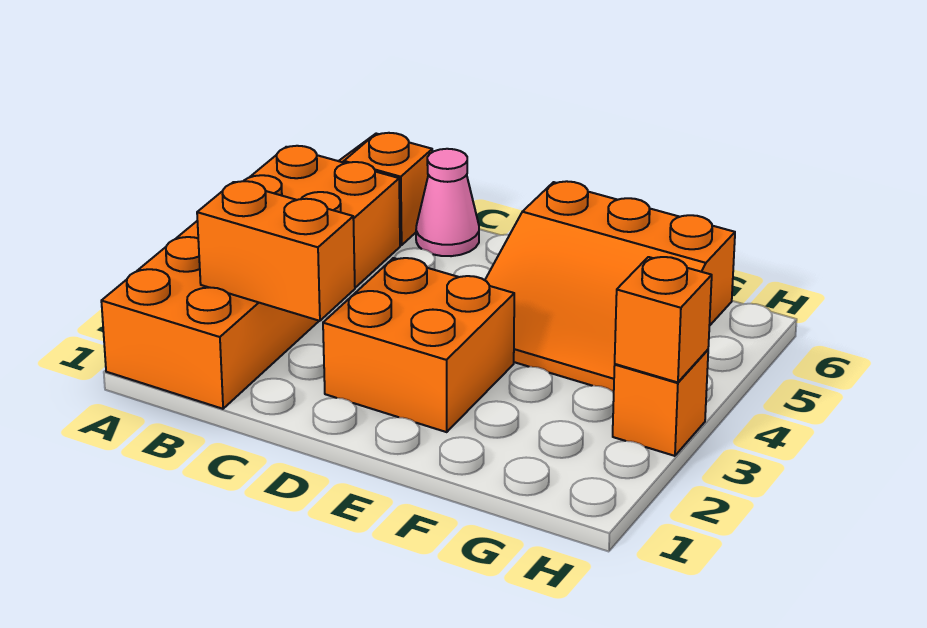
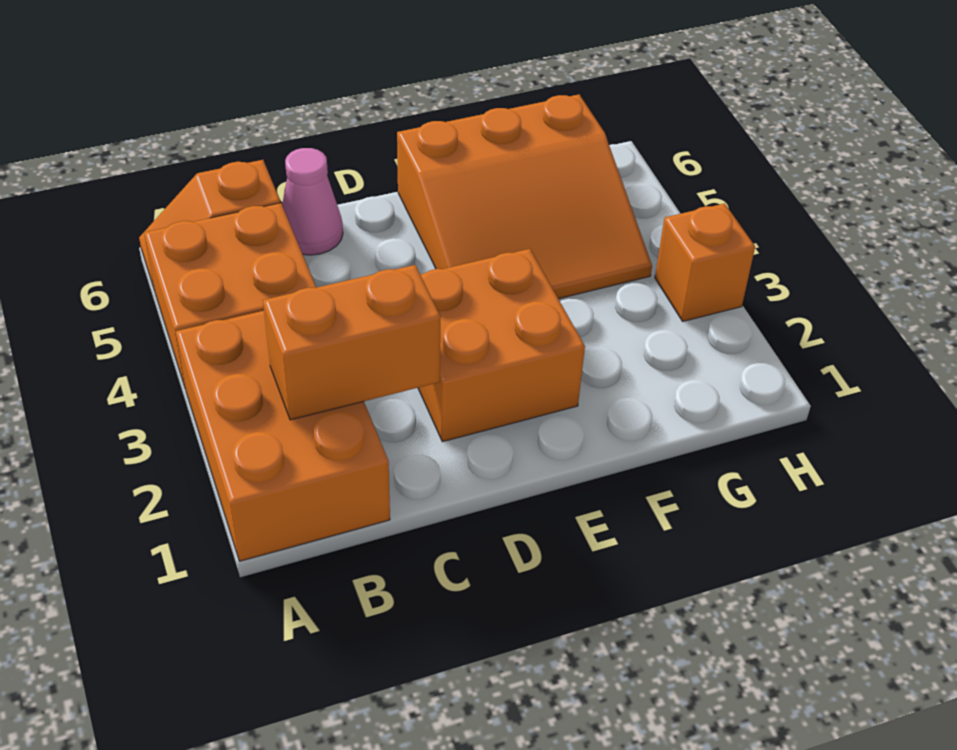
orange brick H3 level 2 -> none

